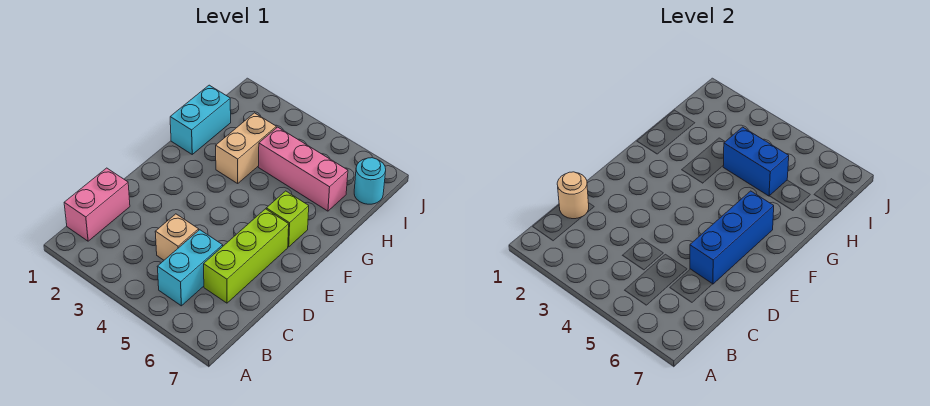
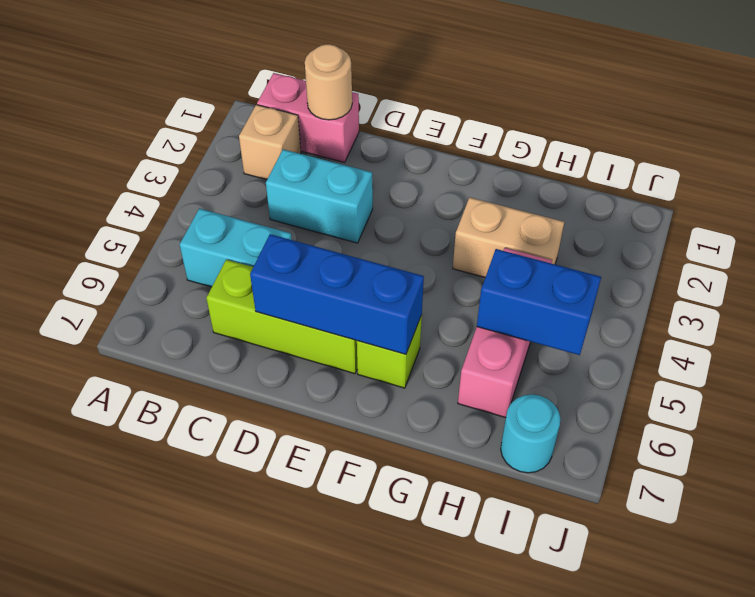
tan brick C4 level 1 -> tan brick B2 level 1
cyan brick G1:H1 level 1 -> cyan brick C3:D3 level 1
blue brick H4:H5 level 2 -> blue brick H5:I5 level 2

